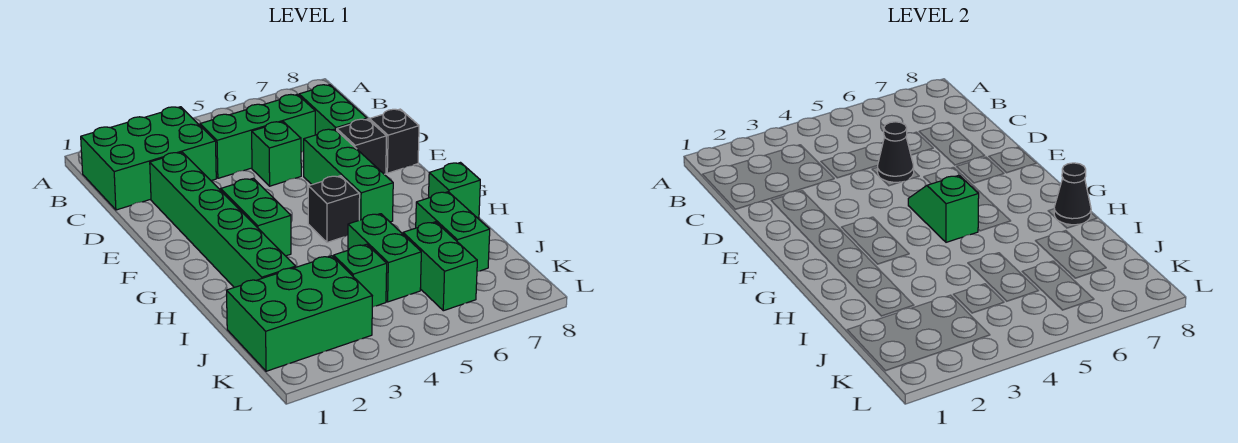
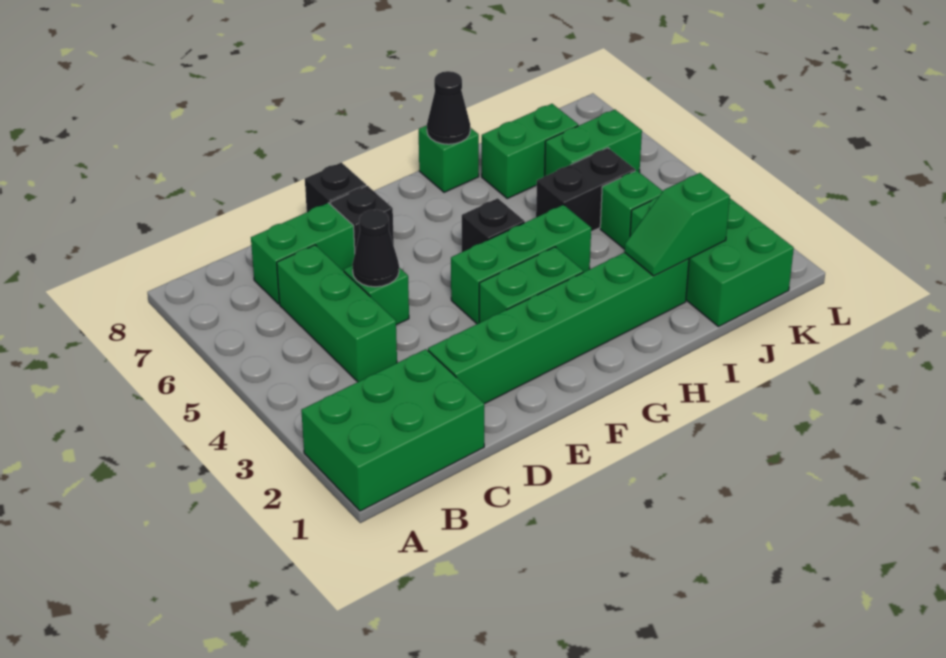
green brick B1:C3 level 1 -> green brick A1:C2 level 1
green brick E6:G6 level 1 -> green brick F4:H4 level 1
green slope F5:G5 level 2 top G -> green slope I2:J2 level 2 top J
green brick I5:J5 level 1 -> black brick I5:J5 level 1

